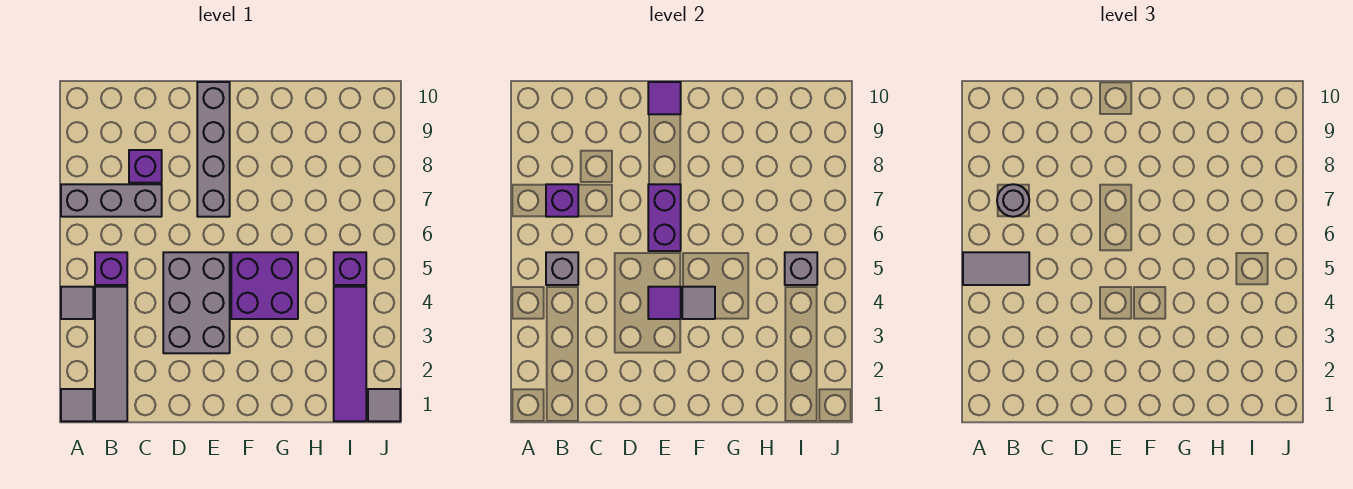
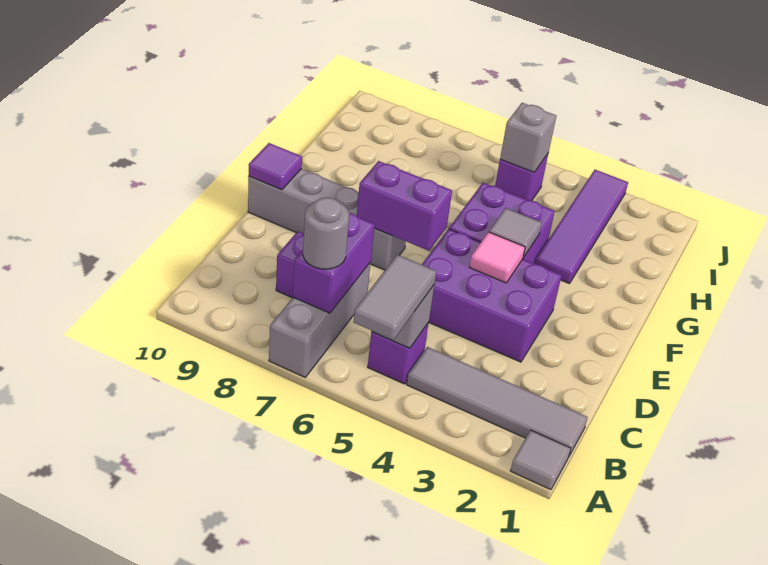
grey tile A4 level 1 -> none
purple brick B7 level 2 -> purple brick B7:C7 level 2
grey brick D3:E5 level 1 -> purple brick D3:E5 level 1
purple tile E4 level 2 -> pink tile E4 level 2
purple tile I1:I4 level 1 -> purple tile G3:J3 level 1
grey tile J1 level 1 -> none

